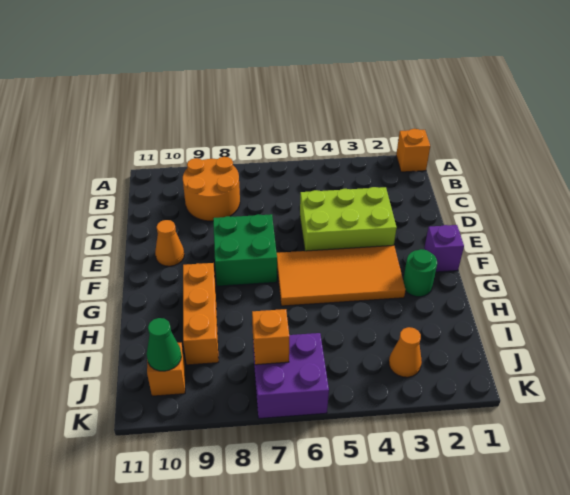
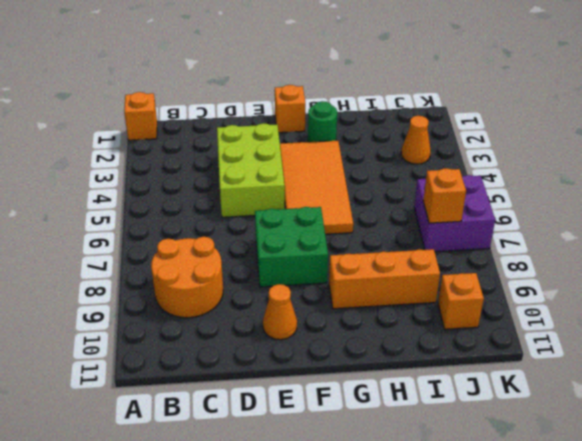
purple brick F1 level 1 -> orange brick F1 level 1
green cone J10 level 2 -> none

